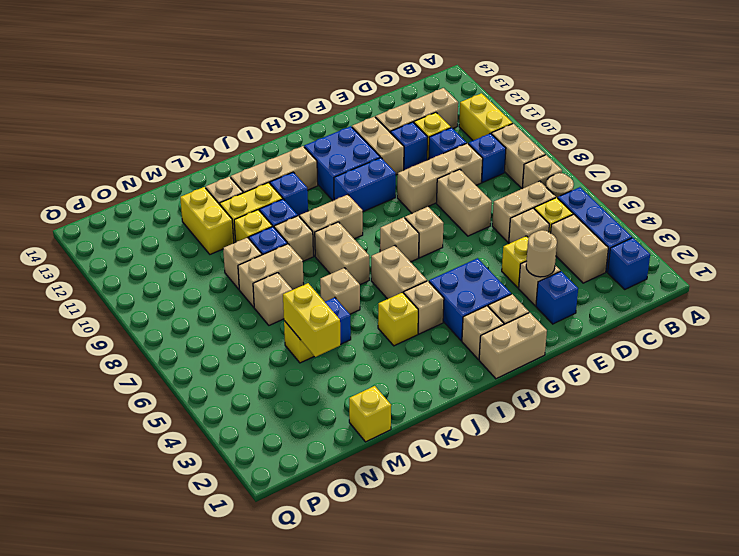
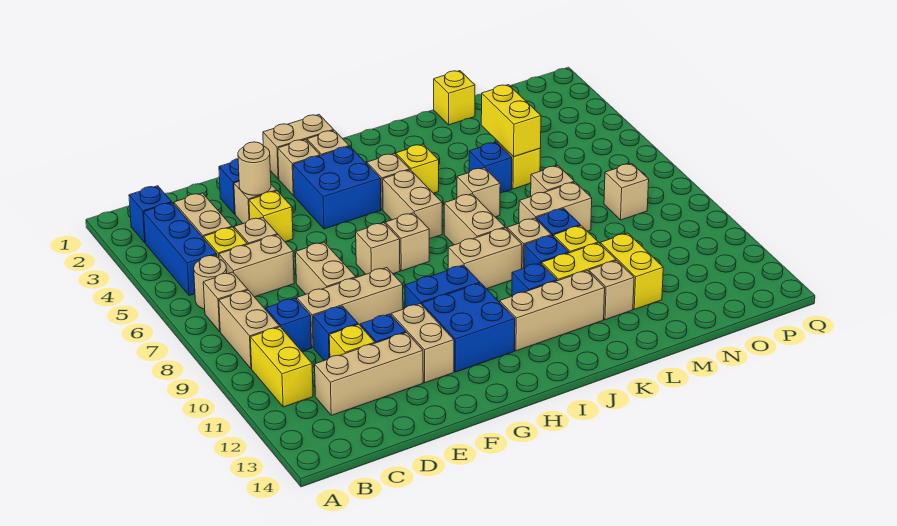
tan brick M9 level 1 -> tan brick O8 level 1

